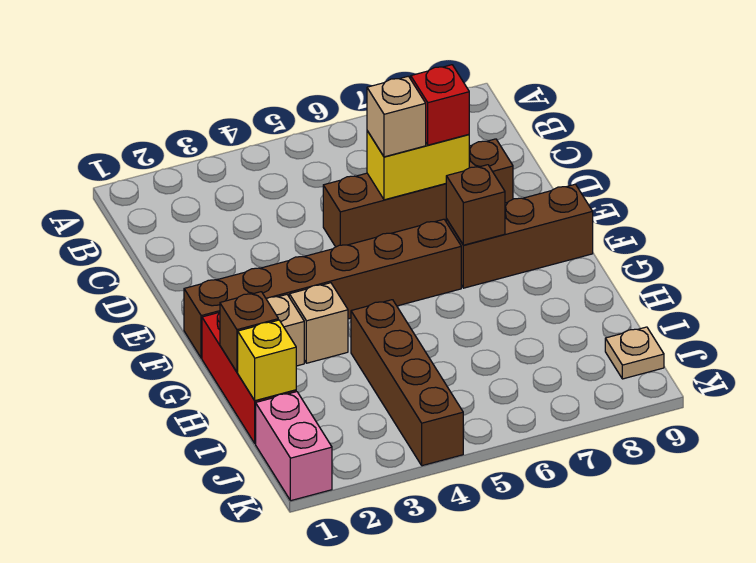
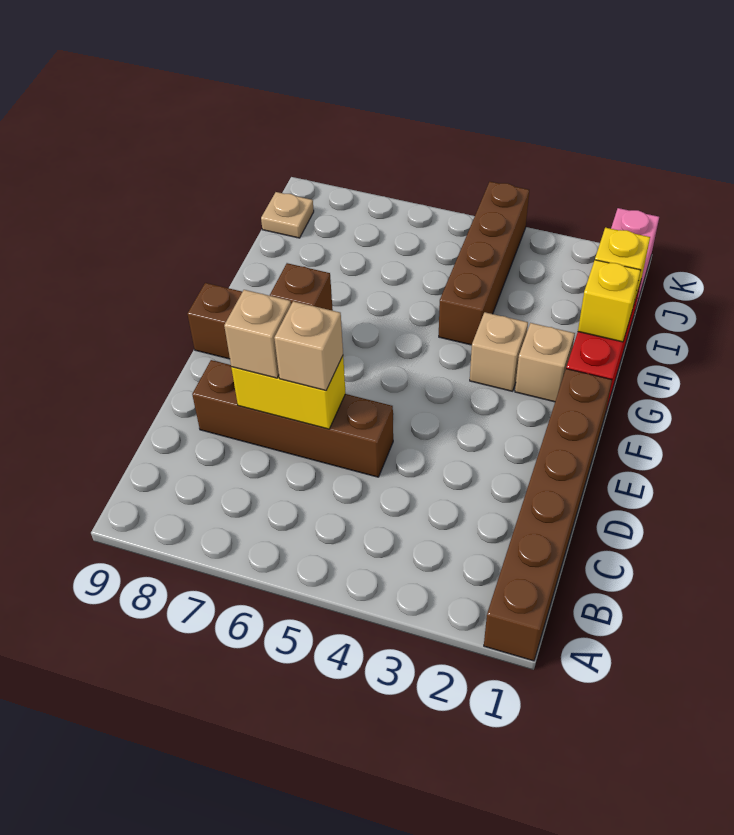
red brick D7 level 3 -> tan brick D7 level 3
brown brick F1:F6 level 1 -> brown brick A1:F1 level 1
brown brick H1 level 2 -> yellow brick H1 level 2

